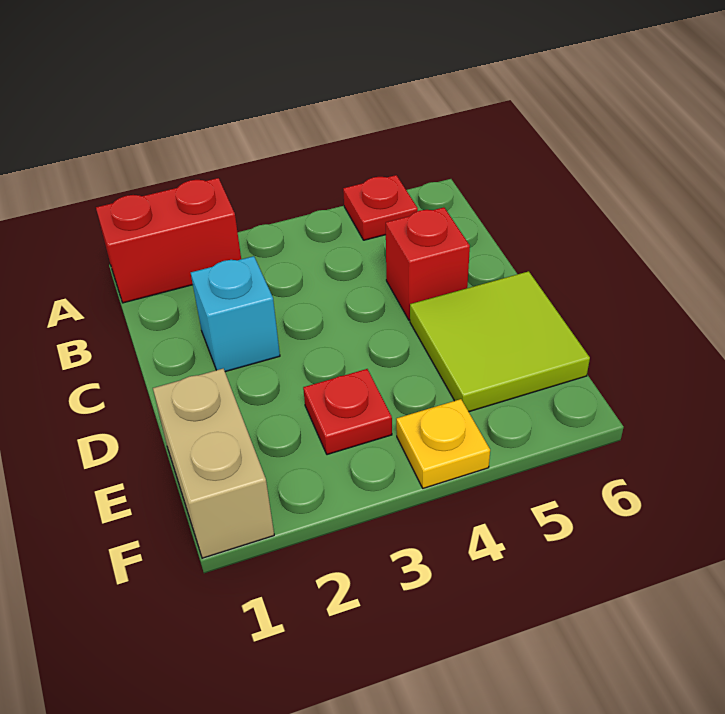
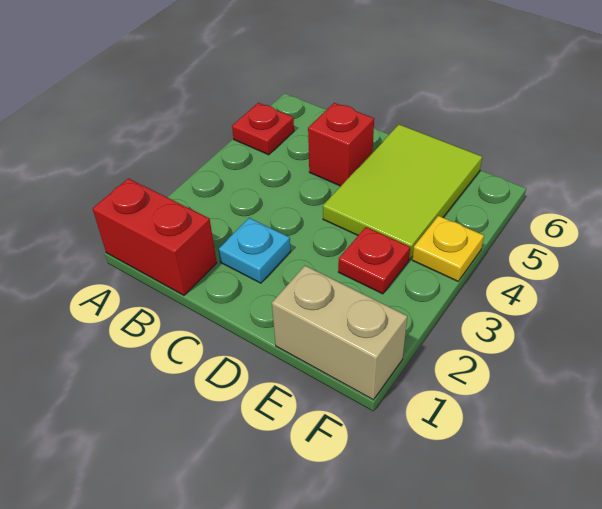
red brick A1:A2 level 1 -> red brick A1:B1 level 1
cyan brick C2 level 1 -> cyan plate C2 level 1
lime tile D5:E6 level 1 -> lime tile D4:E6 level 1

